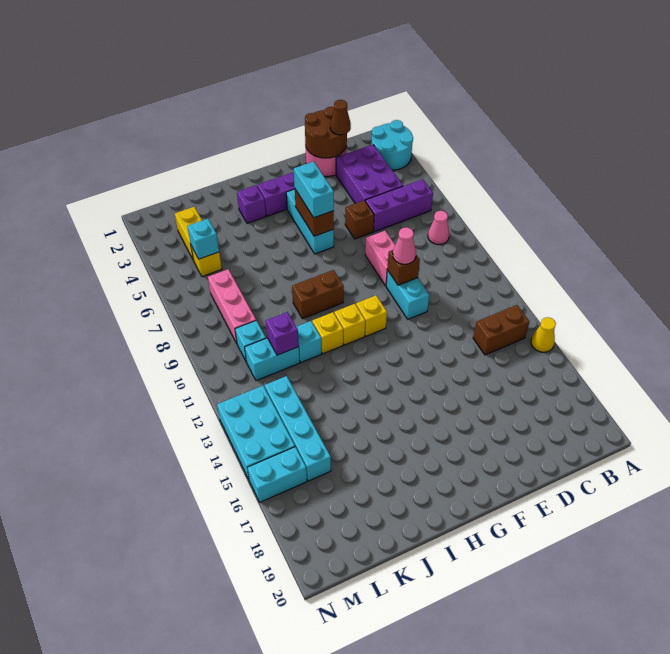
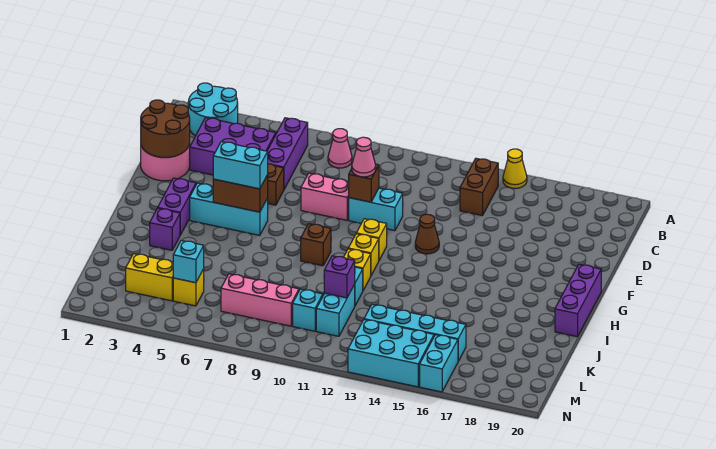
brown cone D2 level 3 -> brown cone F13 level 1
none -> purple brick G20:I20 level 1
brown brick H9:I9 level 1 -> brown brick H9 level 1

